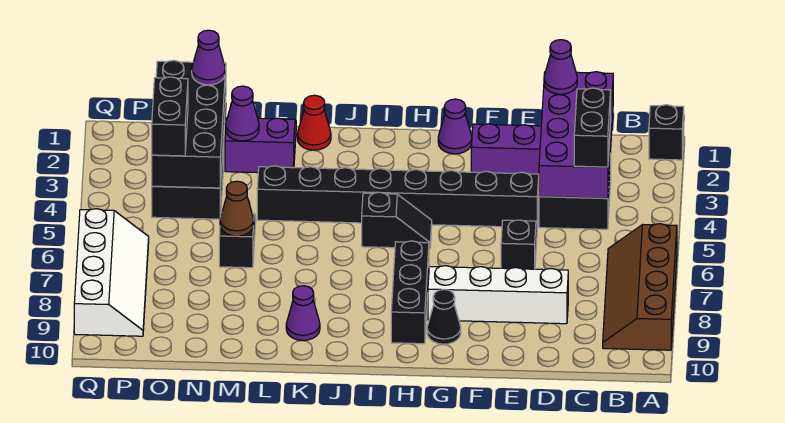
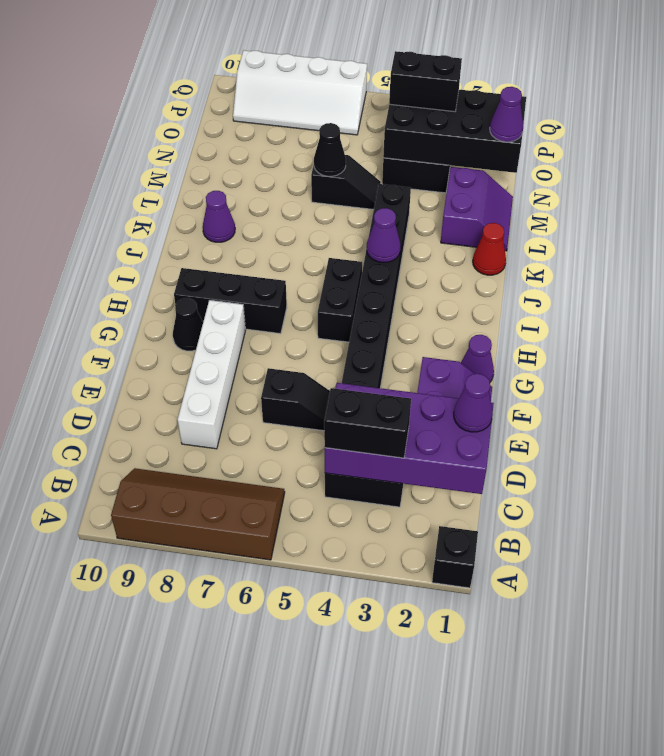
black slope H5:I5 level 1 top I -> black brick H5:I5 level 1
purple cone M2 level 2 -> purple cone J4 level 2
brown cone M6 level 2 -> black cone M6 level 2

